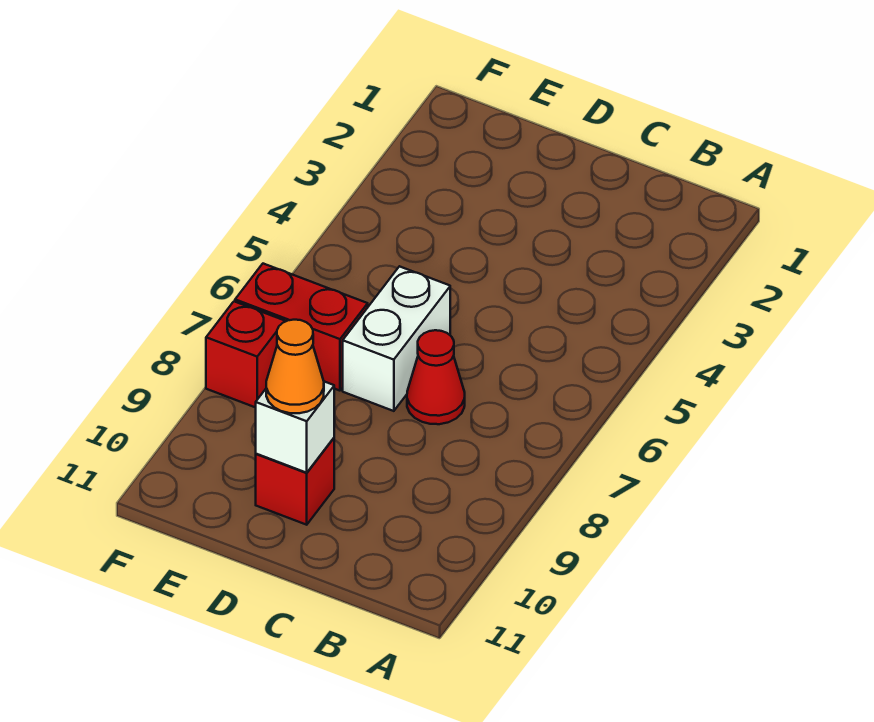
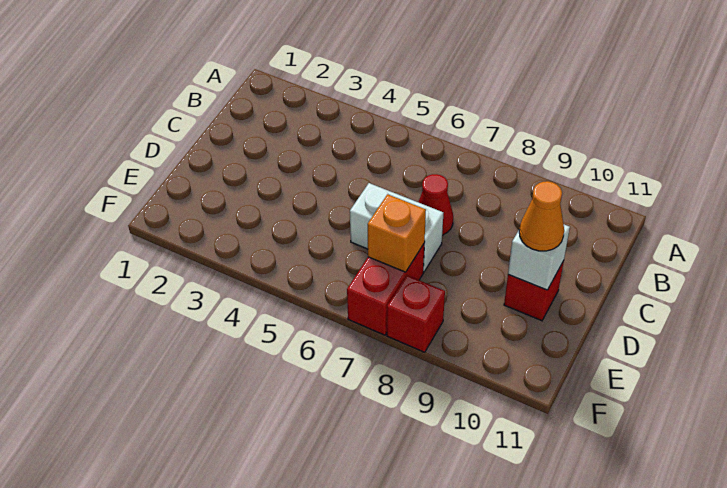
none -> orange brick E7 level 2

